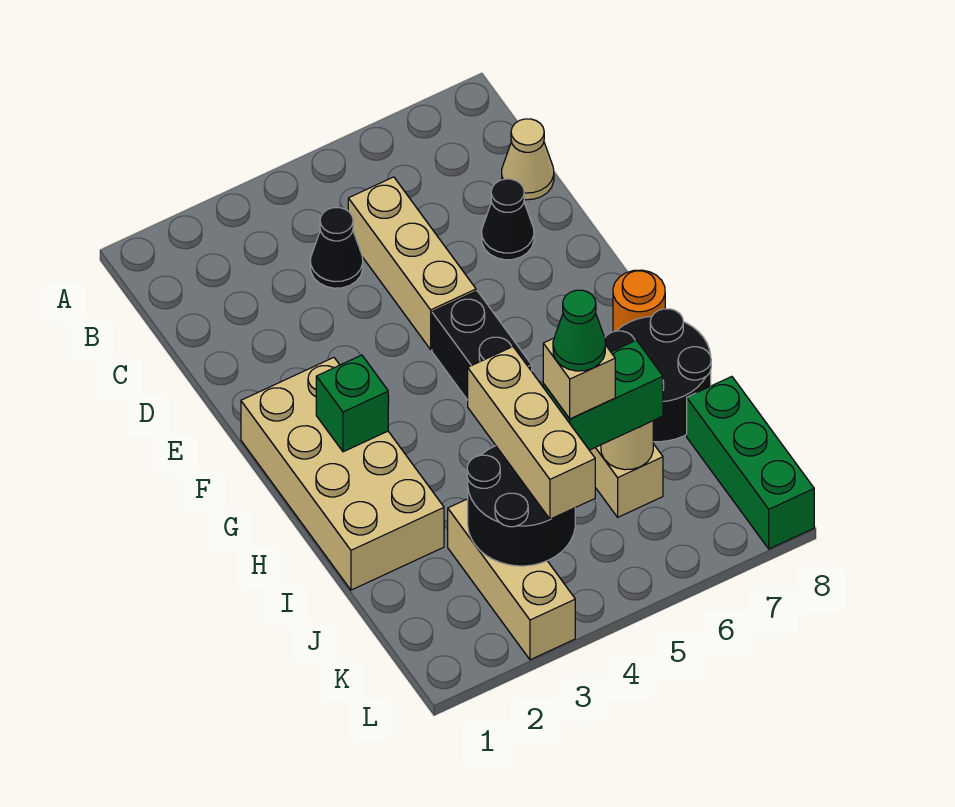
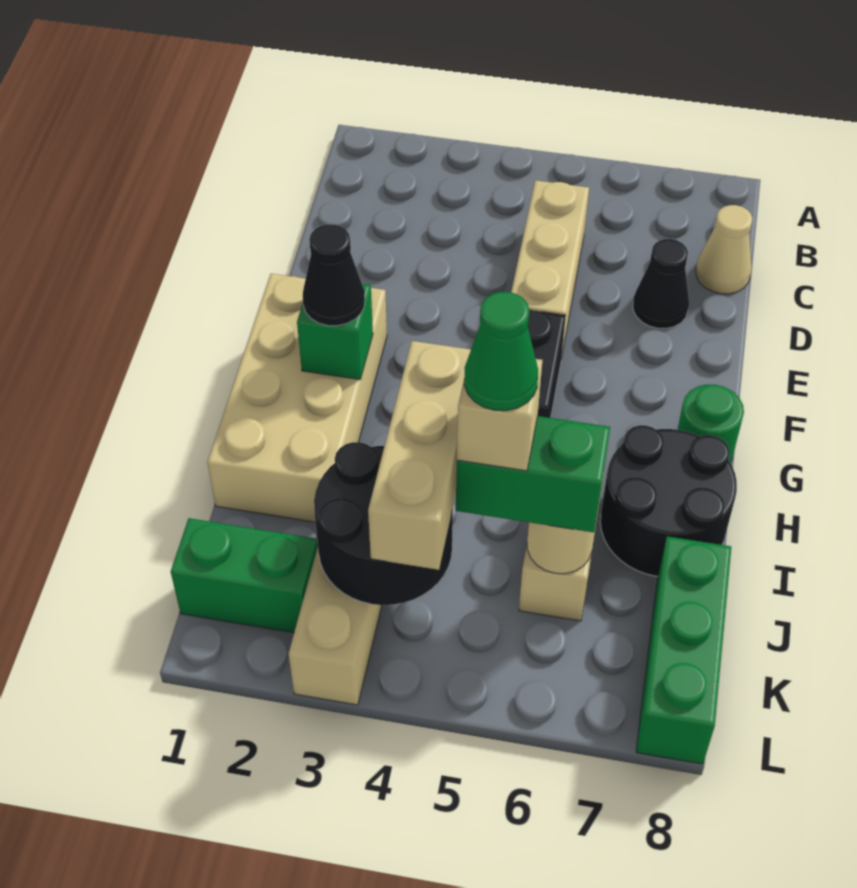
black cone C4 level 1 -> black cone G2 level 3
orange round brick G8 level 1 -> green round brick G8 level 1
none -> green brick K1:K2 level 1

